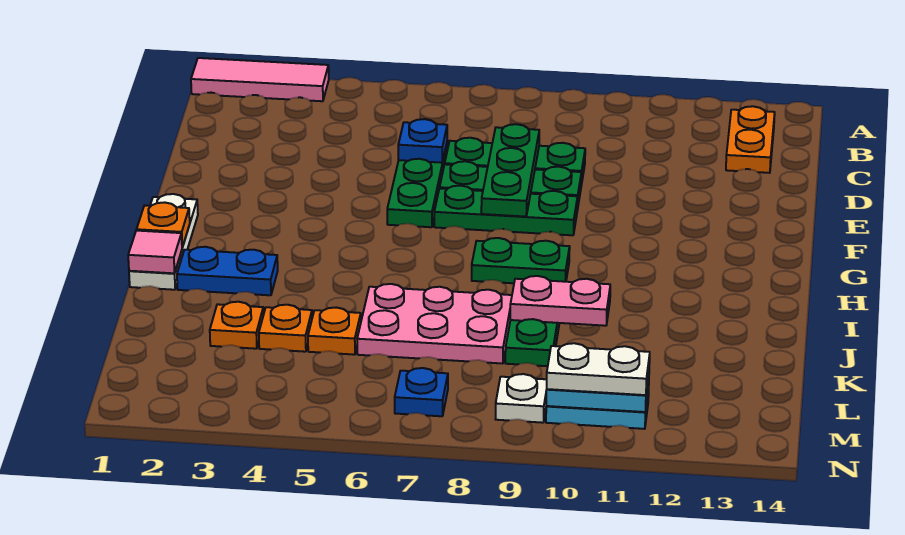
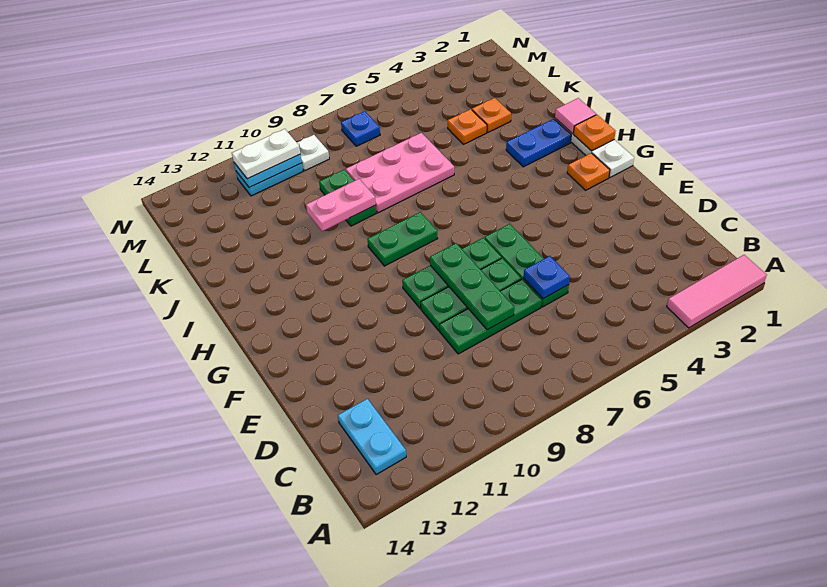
orange plate B13:C13 level 1 -> cyan plate B13:C13 level 1
orange plate K5 level 1 -> orange plate G2 level 1

